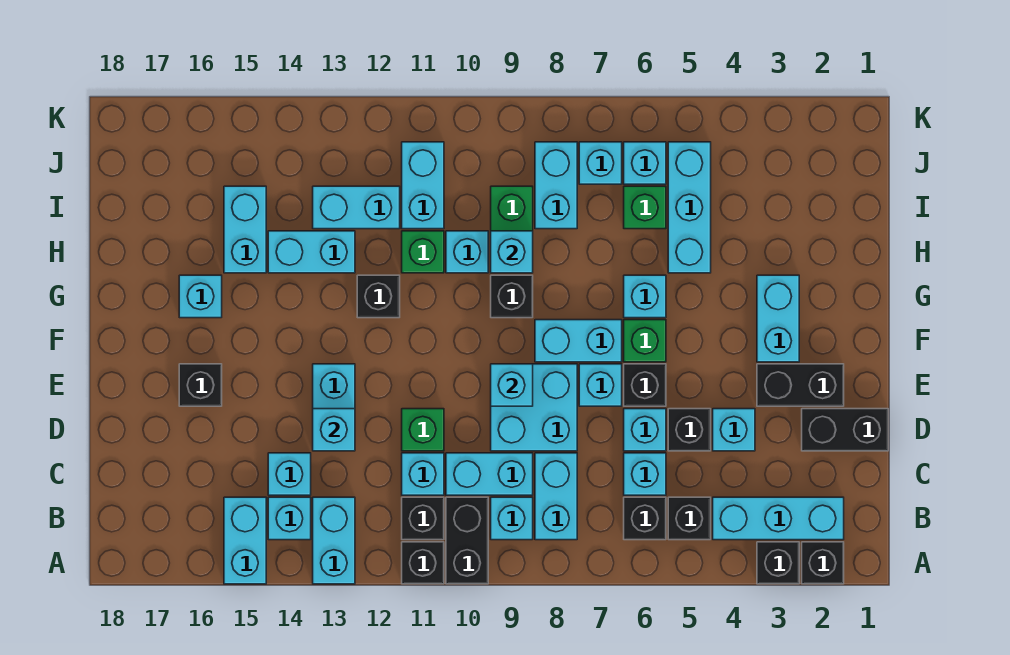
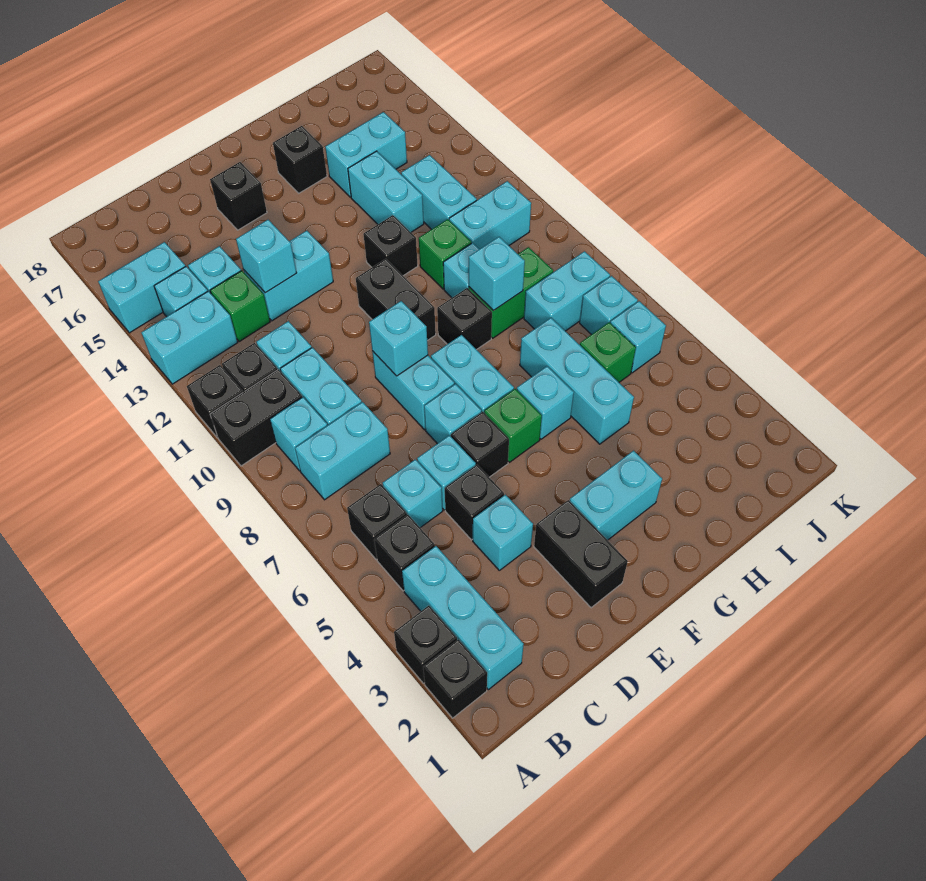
black brick D1:D2 level 1 -> black brick F10:F11 level 1
cyan brick D8:E9 level 1 -> cyan brick E8:E9 level 1
green brick D11 level 1 -> green brick C13 level 1
cyan brick G16 level 1 -> black brick G16 level 1
cyan brick H5:J5 level 1 -> cyan brick H5:H7 level 1

